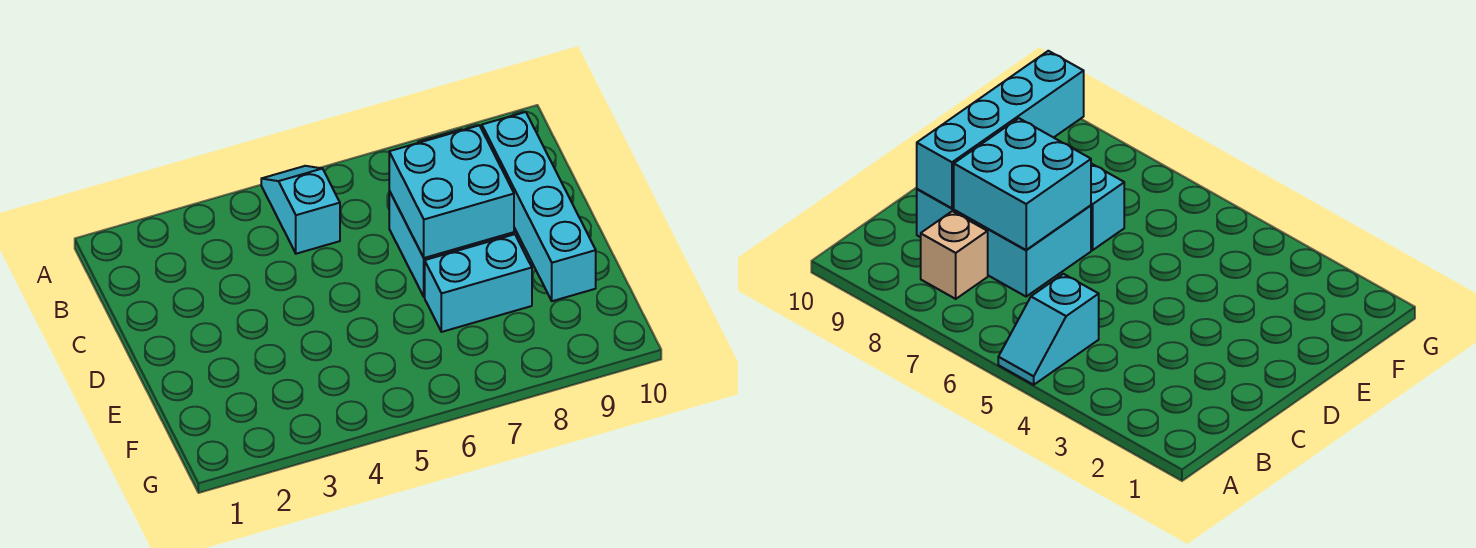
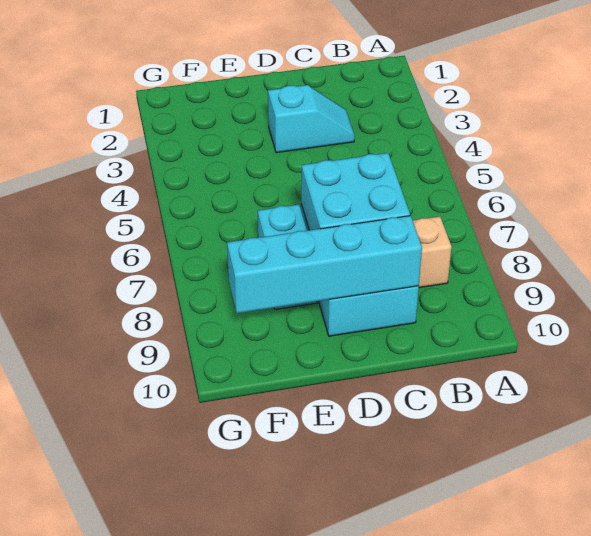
cyan slope A5:B5 level 1 top B -> cyan slope C3:D3 level 1 top D

